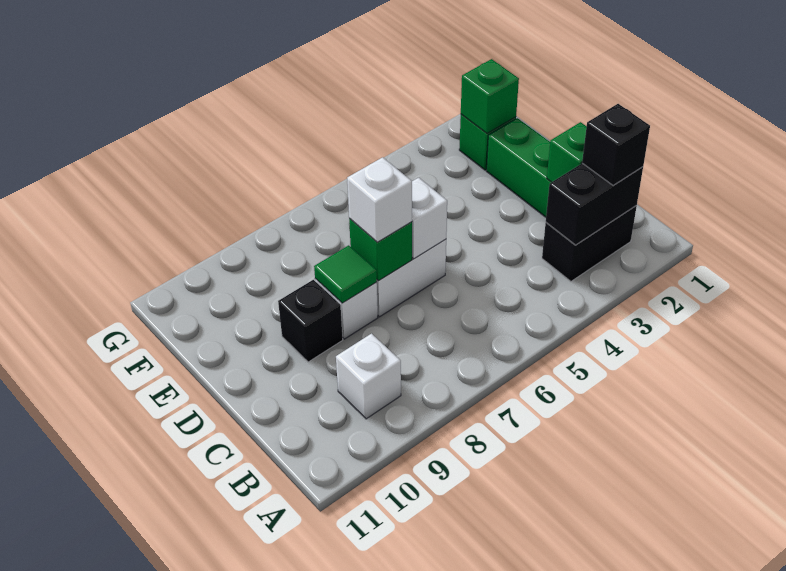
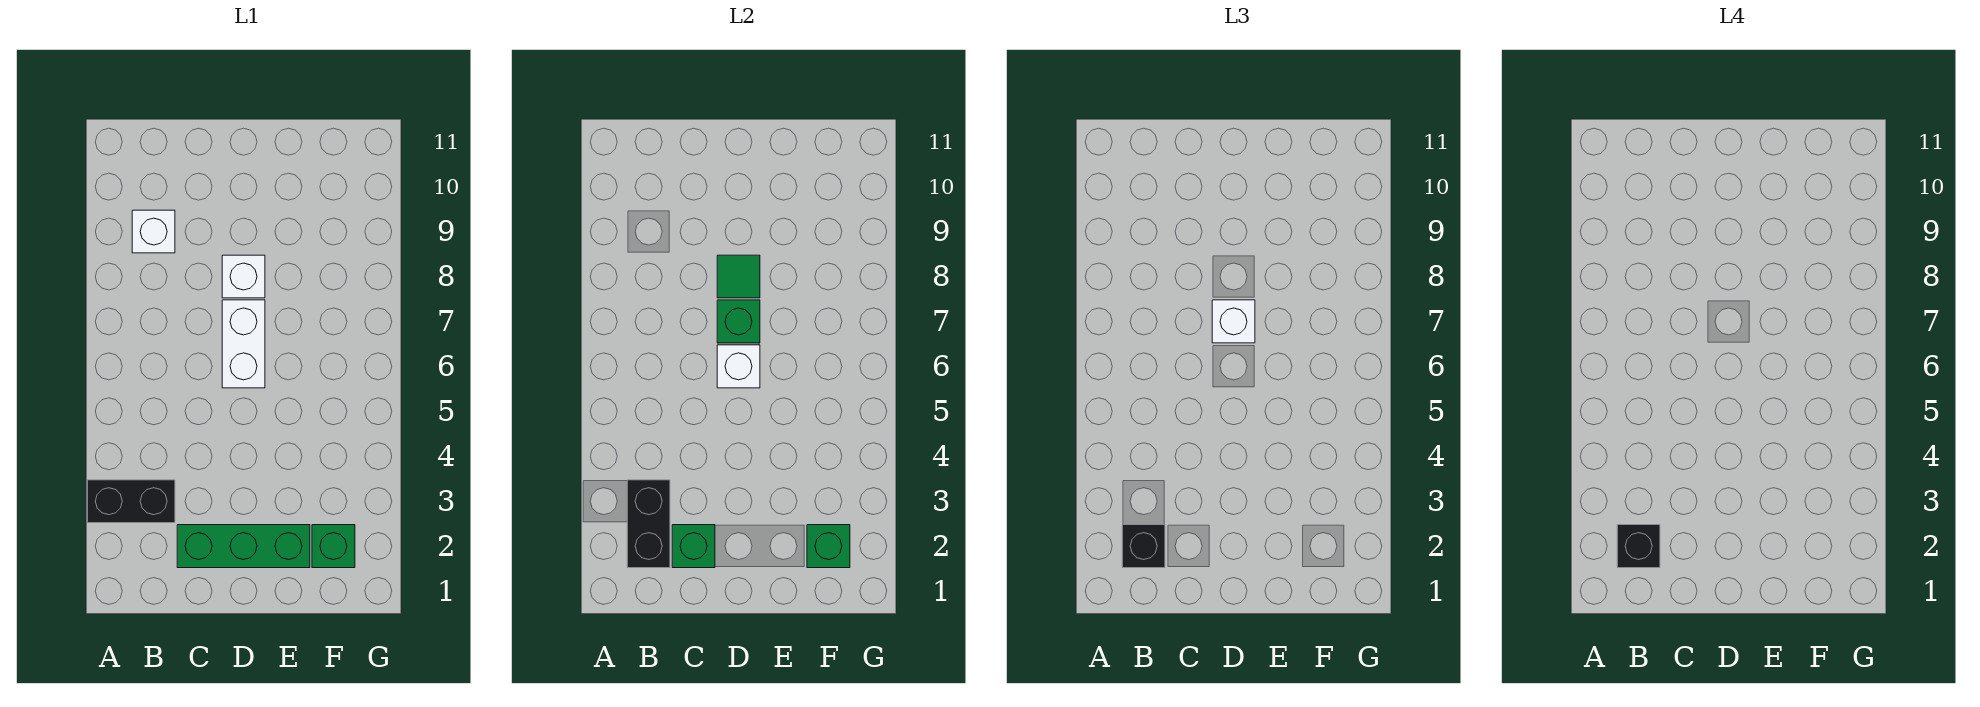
black brick B2:B3 level 1 -> black brick A3:B3 level 1
black brick D9 level 1 -> black brick B2 level 4

